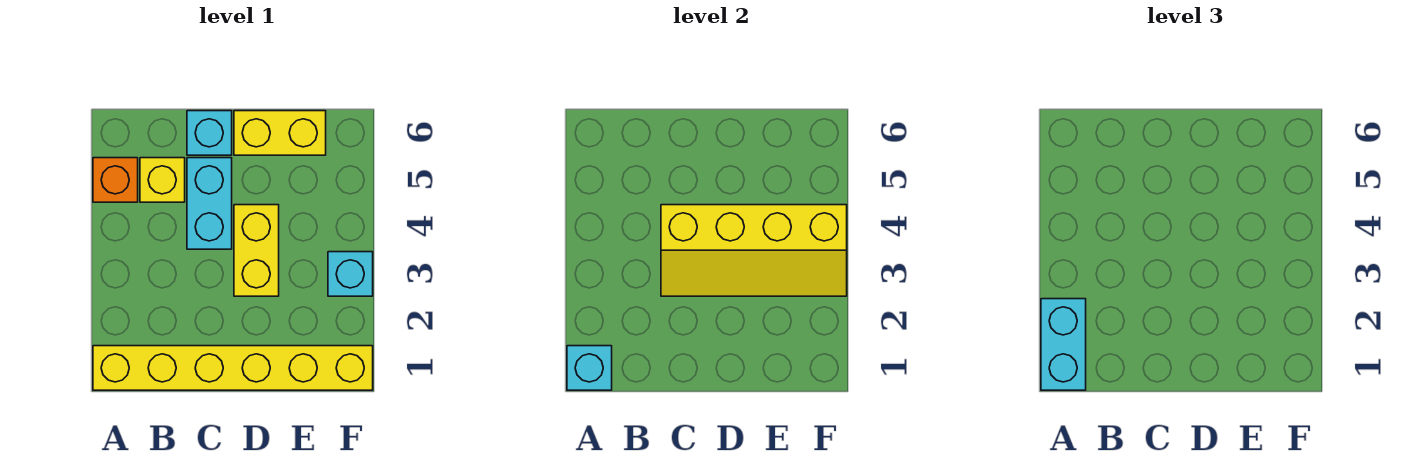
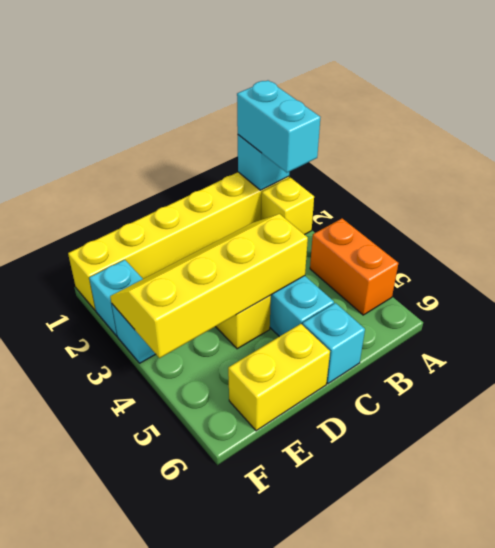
orange brick A5 level 1 -> orange brick A4:A5 level 1
yellow brick B5 level 1 -> yellow brick A2 level 1
none -> cyan brick F2 level 1

